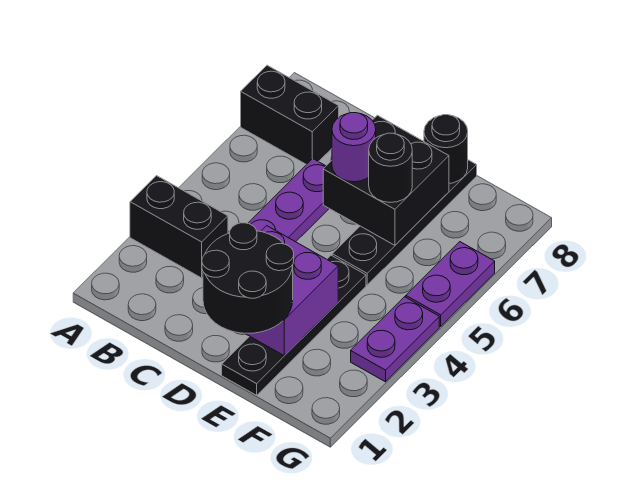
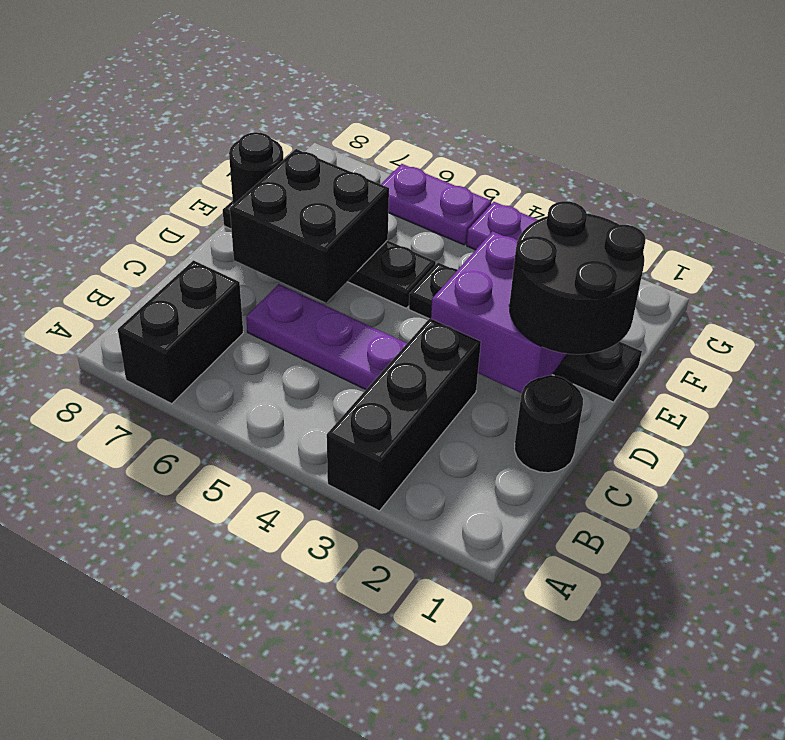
black brick A3:B3 level 1 -> black brick A3:C3 level 1
purple round brick D6 level 3 -> none
black round brick E6 level 3 -> black round brick C1 level 1

